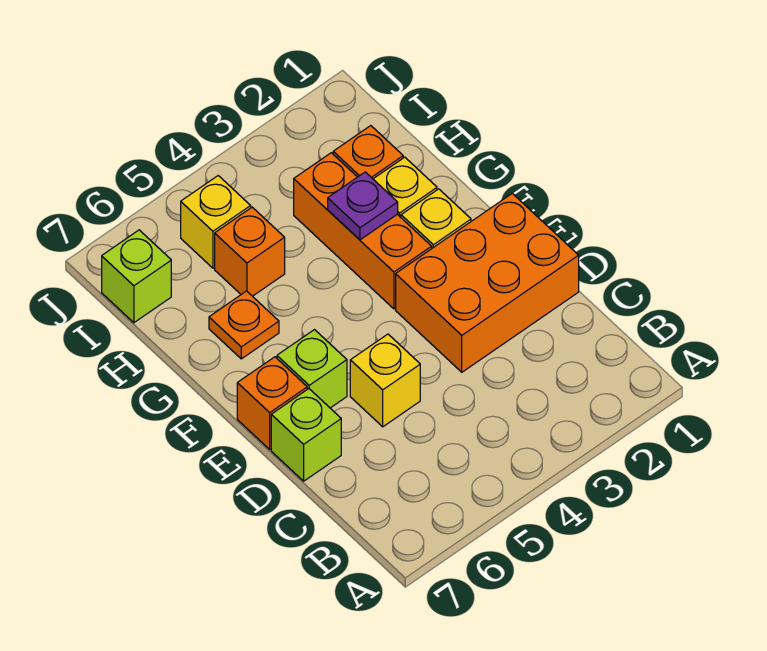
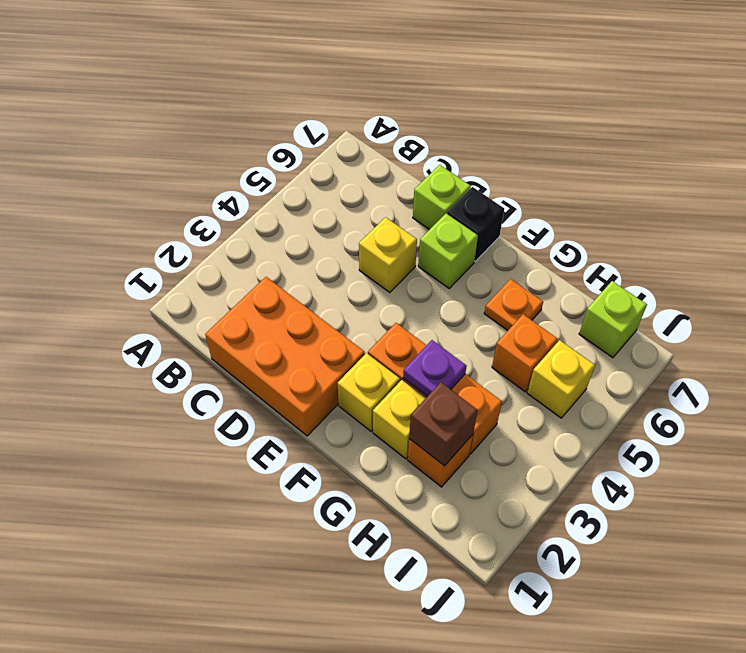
orange brick D1:E3 level 1 -> orange brick C1:E2 level 1
orange brick E7 level 1 -> black brick E7 level 1
none -> brown brick H2 level 2

